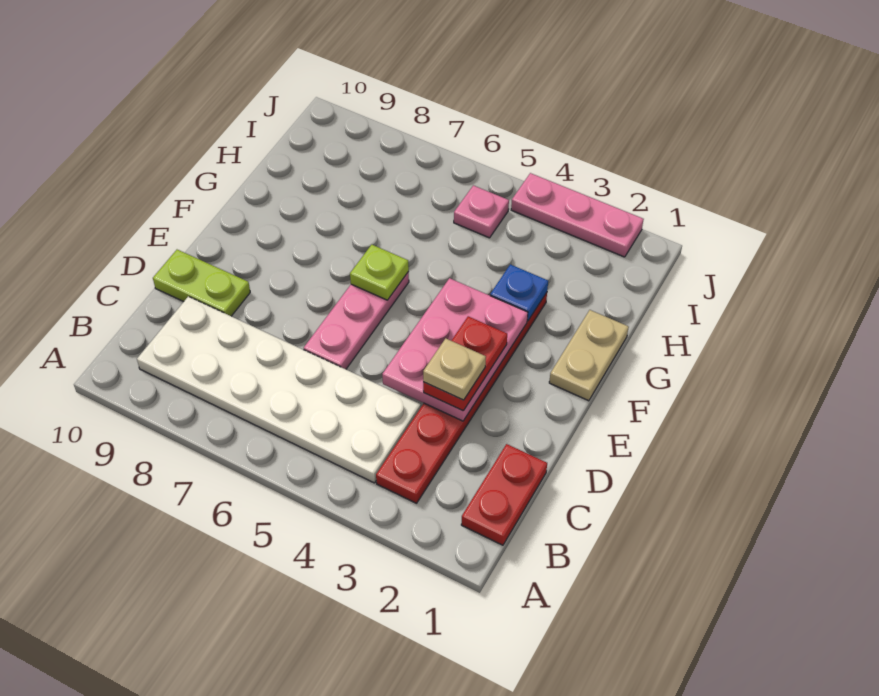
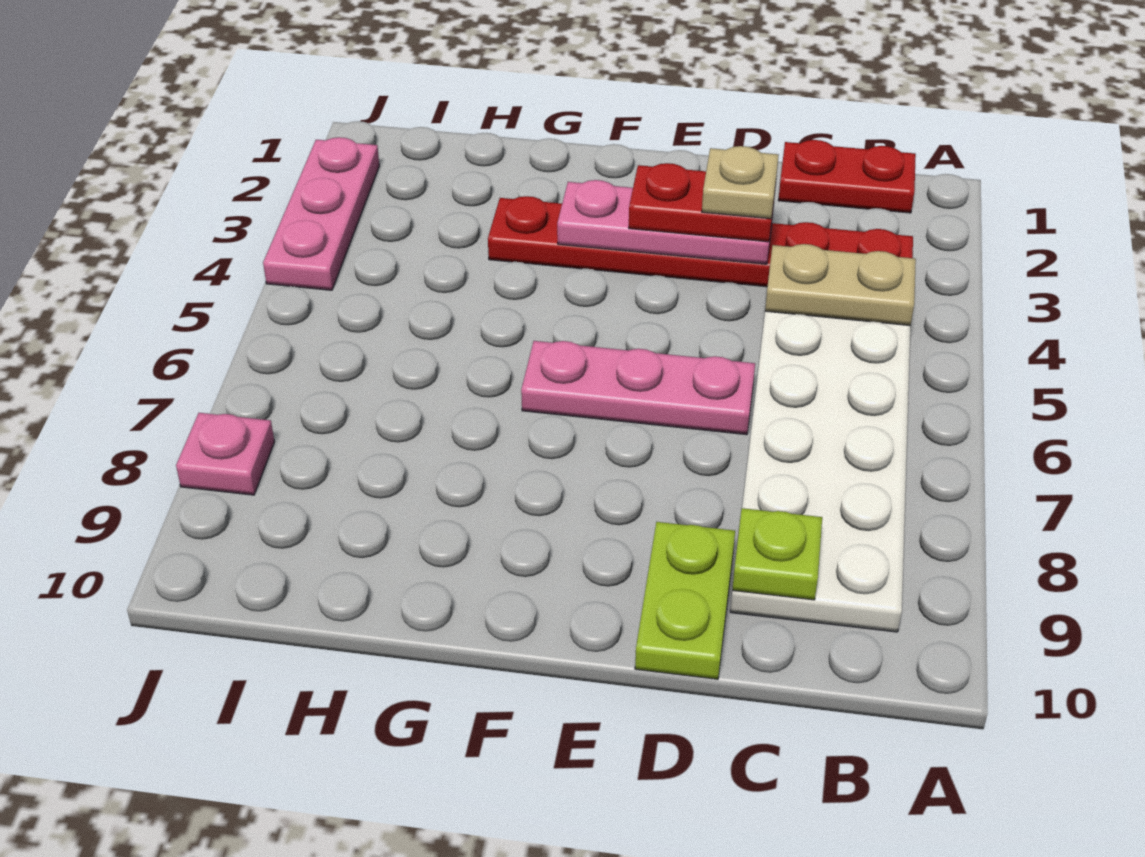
pink plate D3:F4 level 2 -> pink plate D3:F3 level 2
tan plate F1:G1 level 1 -> tan plate B4:C4 level 2
lime plate F6 level 2 -> lime plate C9 level 2
blue plate G3 level 2 -> none
pink plate I5 level 1 -> pink plate J8 level 1

